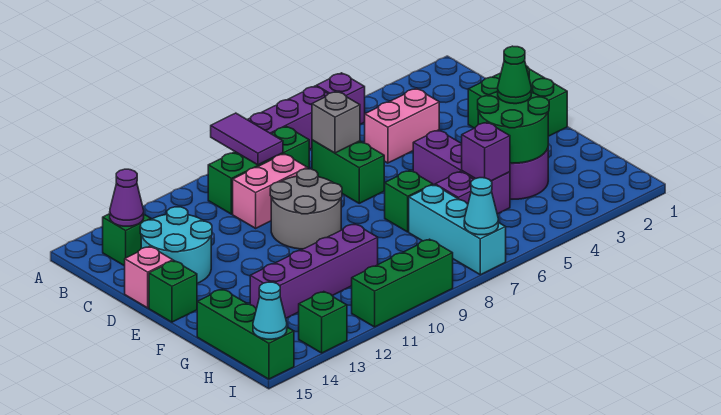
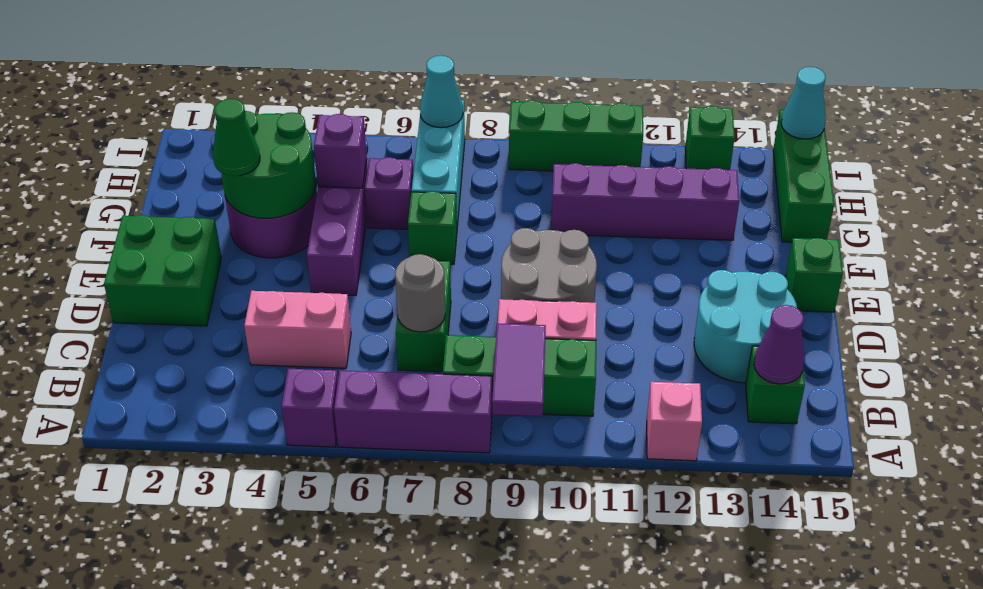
grey brick C7 level 2 -> grey round brick C7 level 2
pink brick D15 level 1 -> pink brick A12 level 1

